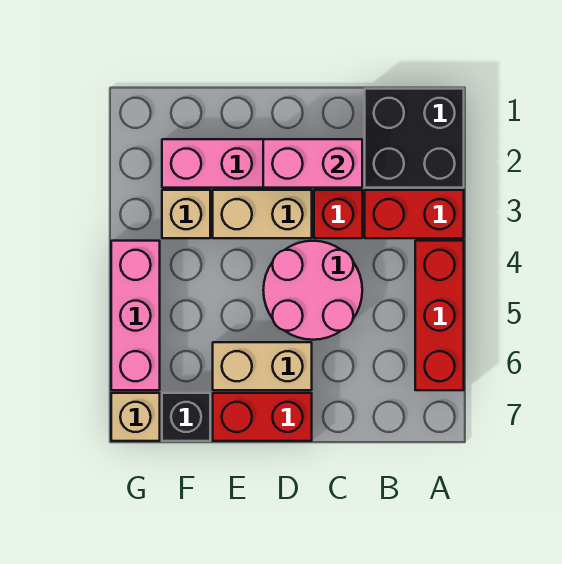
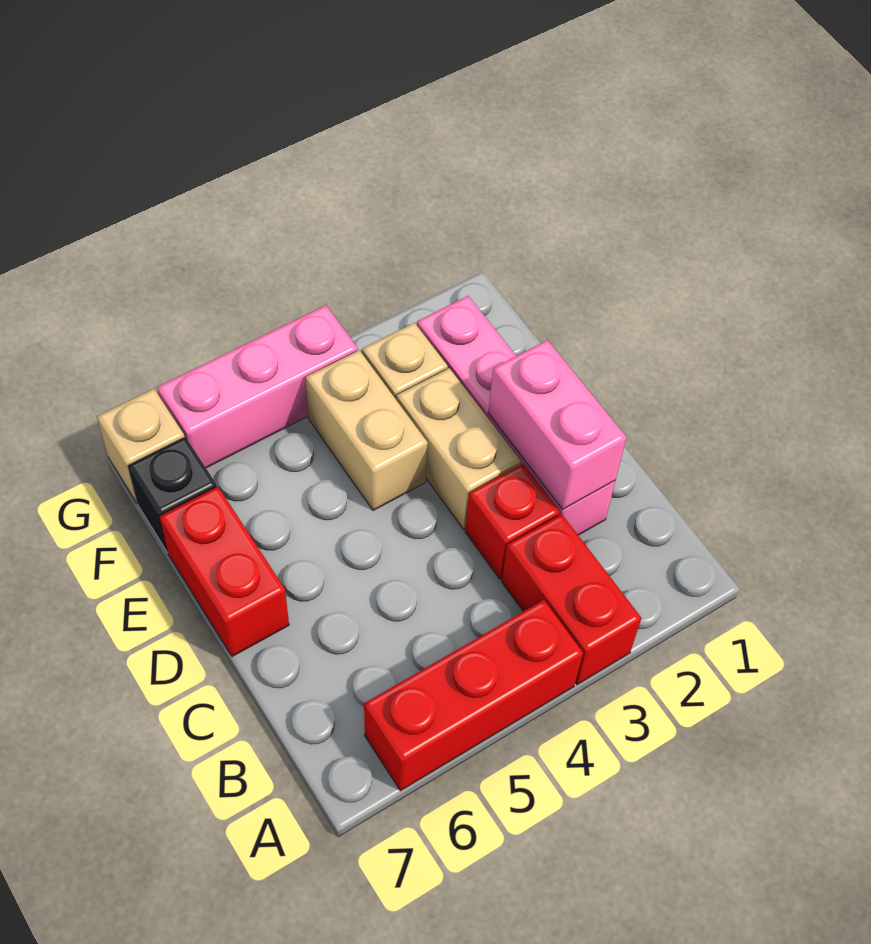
black brick A1:B2 level 1 -> none
pink round brick C4:D5 level 1 -> none
tan brick D6:E6 level 1 -> tan brick E4:F4 level 1

